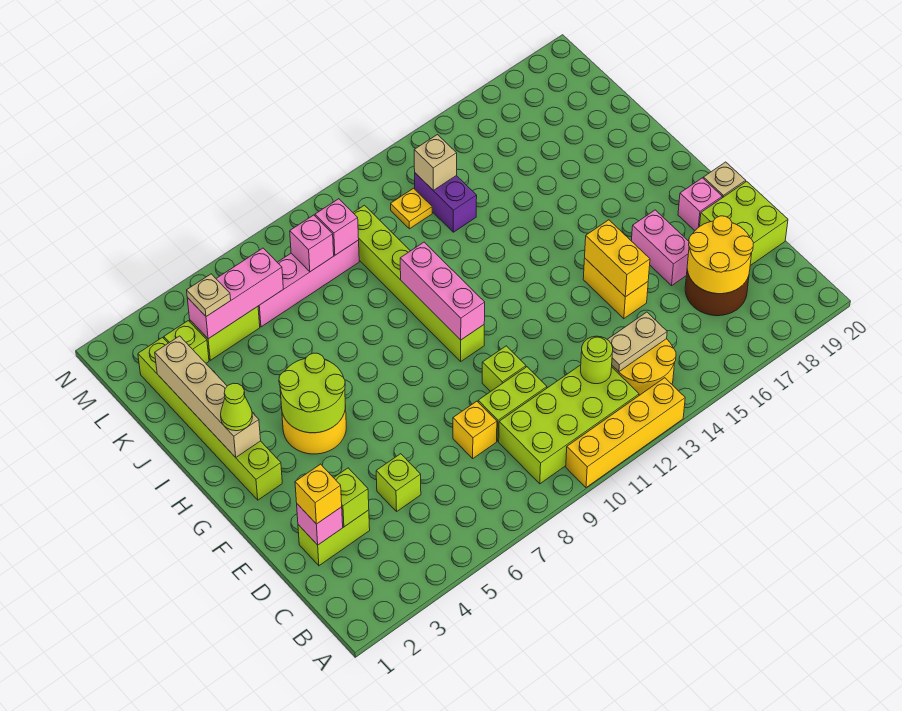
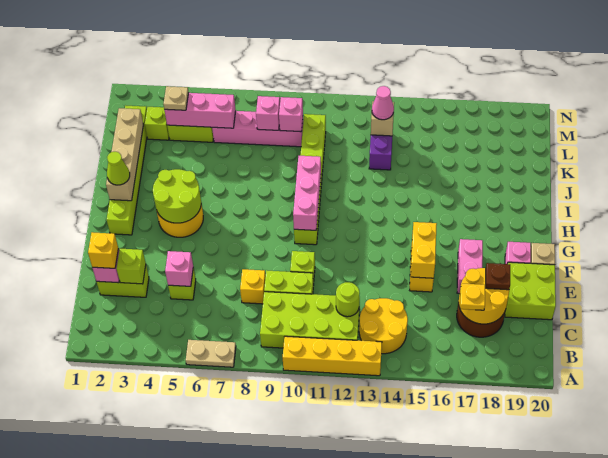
tan plate C13:C14 level 2 -> tan plate A6:A7 level 1
none -> pink brick D5 level 2
none -> brown plate D18 level 3
yellow plate L12 level 1 -> yellow plate C17 level 3
none -> pink cone L13 level 3

